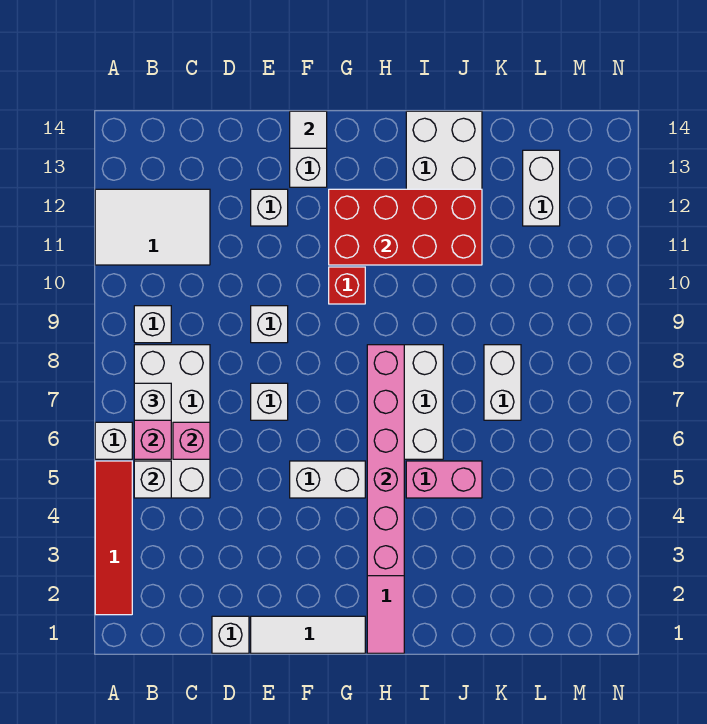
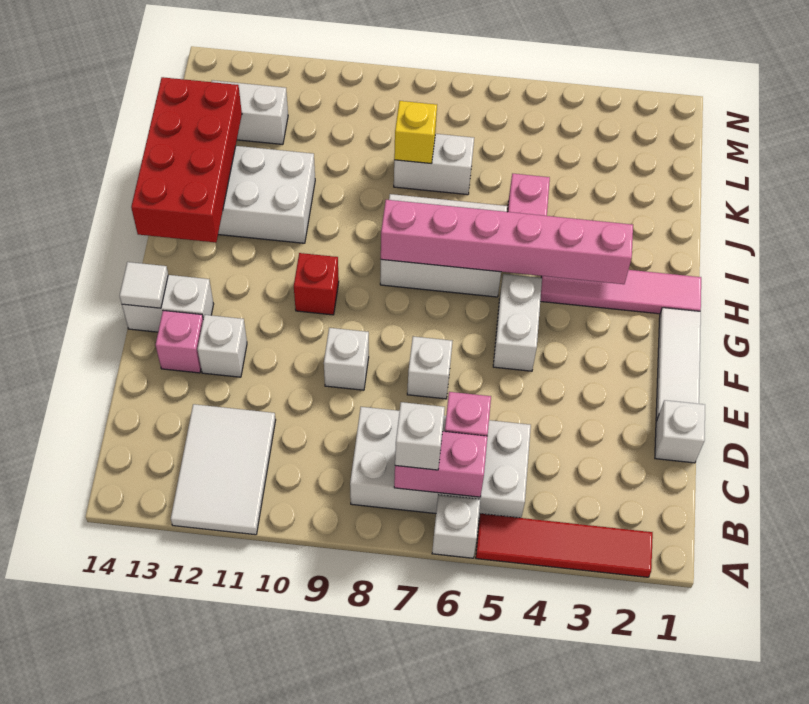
white brick B5 level 2 -> none
white brick B9 level 1 -> none
none -> pink brick E13 level 1
red brick G11:J12 level 2 -> red brick H13:K14 level 2
none -> yellow brick K8 level 2

